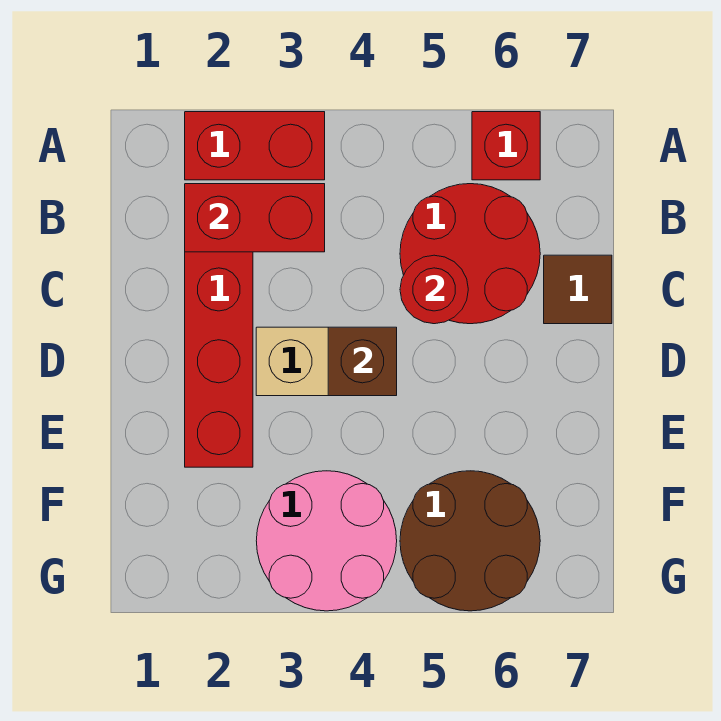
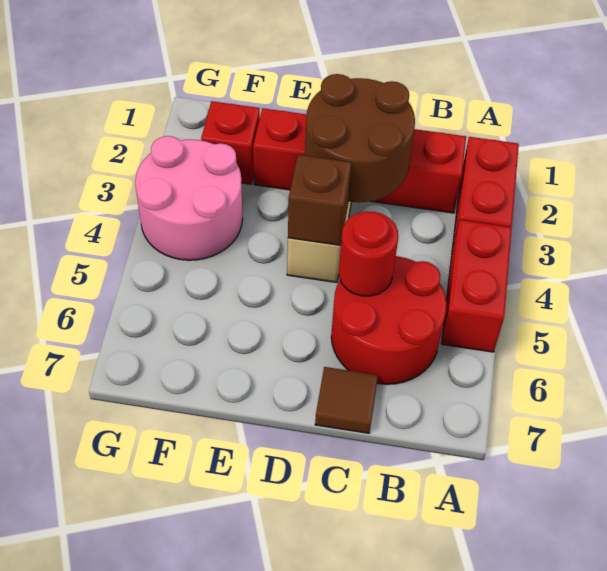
red brick A6 level 1 -> red brick F2 level 1
red brick B2:B3 level 2 -> red brick A4:A5 level 1
brown round brick F5:G6 level 1 -> brown round brick C2:D3 level 2

